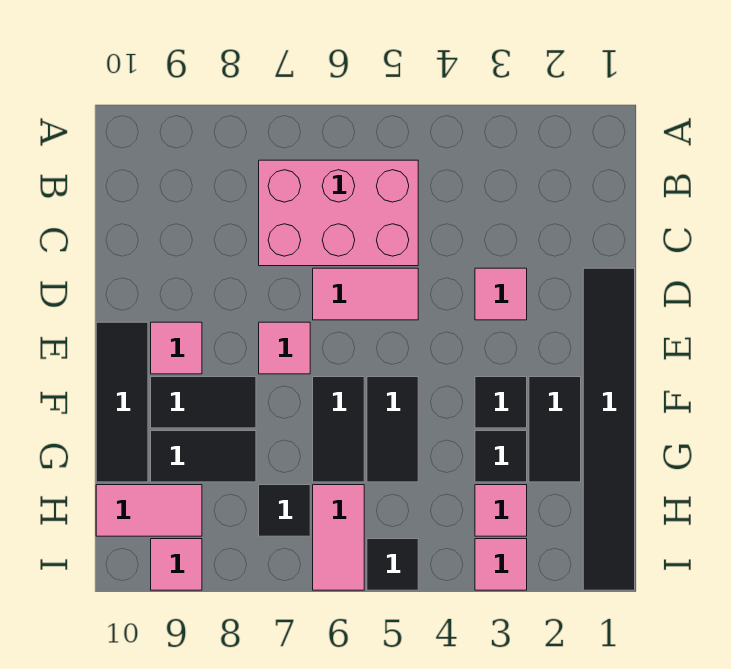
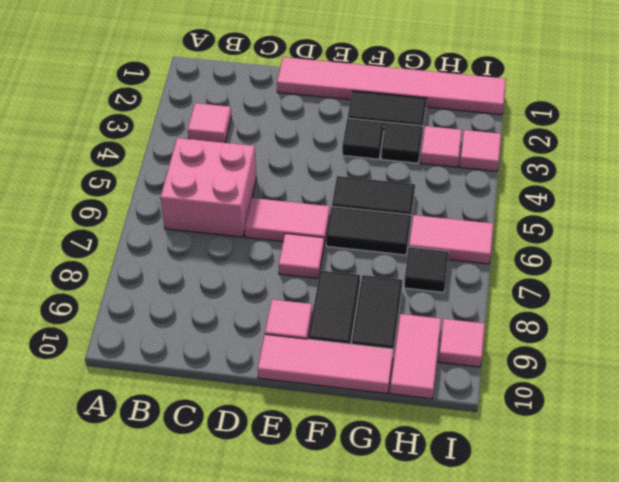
pink brick B5:C7 level 1 -> pink brick B5:C6 level 1
black tile D1:I1 level 1 -> pink tile D1:I1 level 1
pink tile D3 level 1 -> pink tile B3 level 1
pink tile D5:D6 level 1 -> pink tile D6:E6 level 1
black tile E10:G10 level 1 -> pink tile E10:G10 level 1
black tile I5 level 1 -> none

